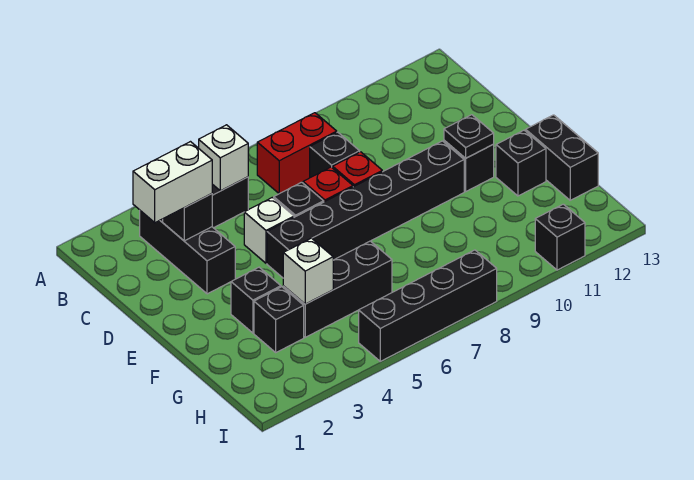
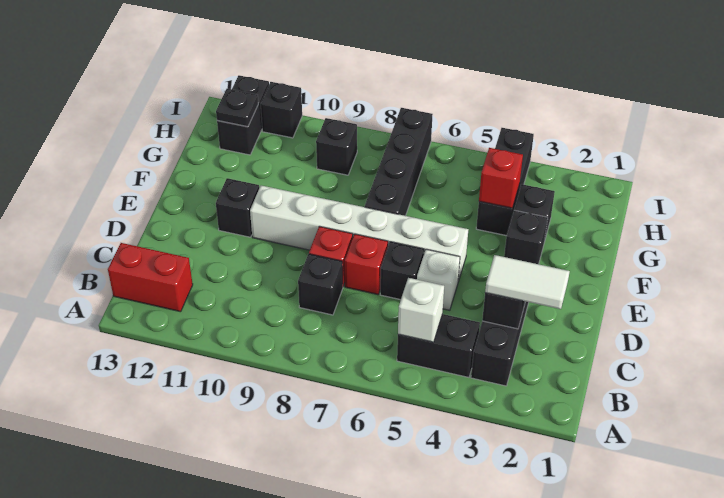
red brick B7:B8 level 1 -> red brick B12:B13 level 1
white brick C2:C3 level 3 -> white tile C2:C3 level 3
black brick E5:E10 level 1 -> white brick E5:E10 level 1
black plate E11 level 2 -> black plate H12 level 2
black brick F12 level 1 -> black brick H9 level 1
black brick F13:G13 level 1 -> black brick H12:I12 level 1
black brick G4:G6 level 1 -> black brick G4:I4 level 1
white brick G4 level 2 -> red brick G4 level 2
black brick I5:I8 level 1 -> black brick F7:I7 level 1

